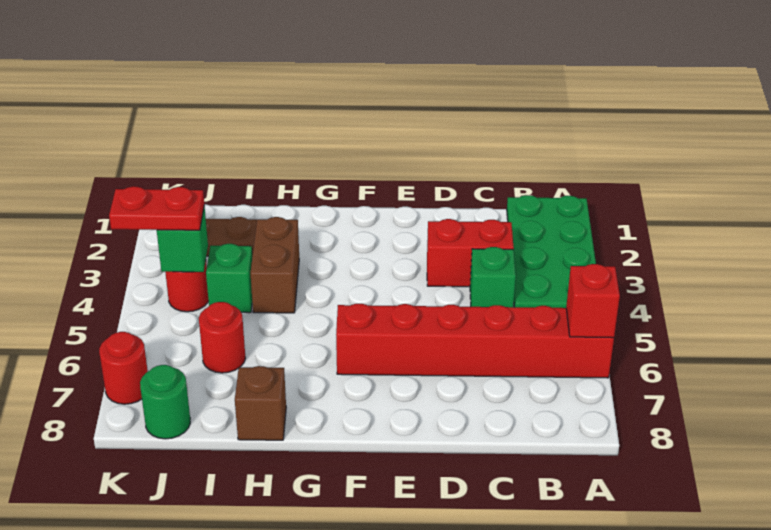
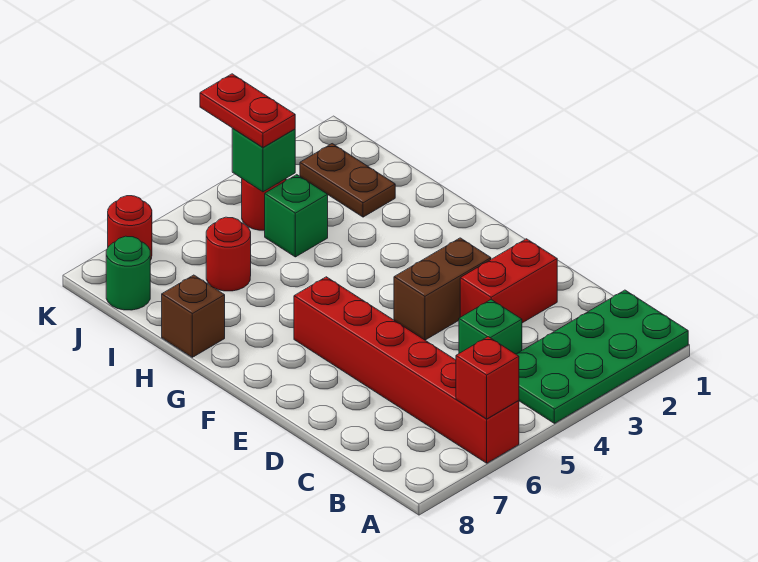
red brick C3:D3 level 1 -> red brick D2:D3 level 1
brown brick H3:H4 level 1 -> brown brick E3:E4 level 1

